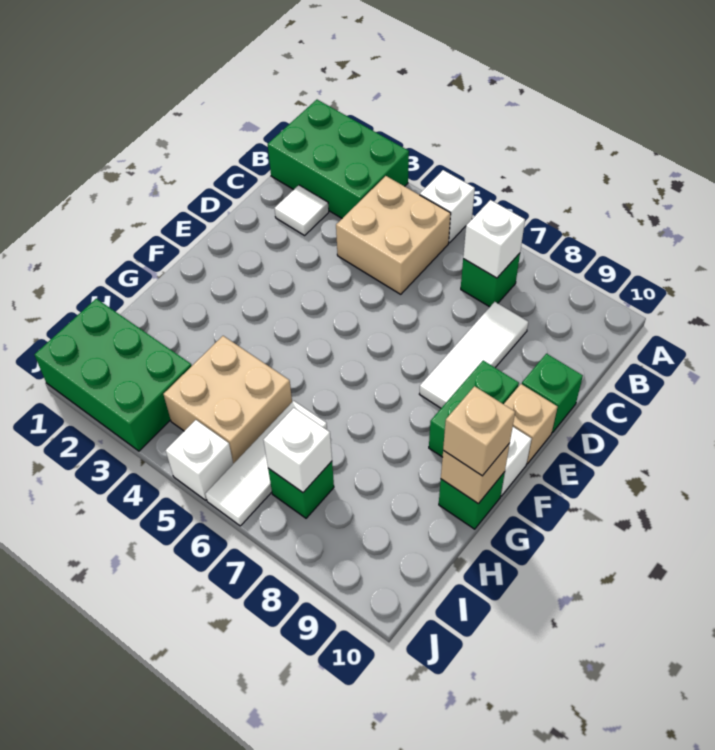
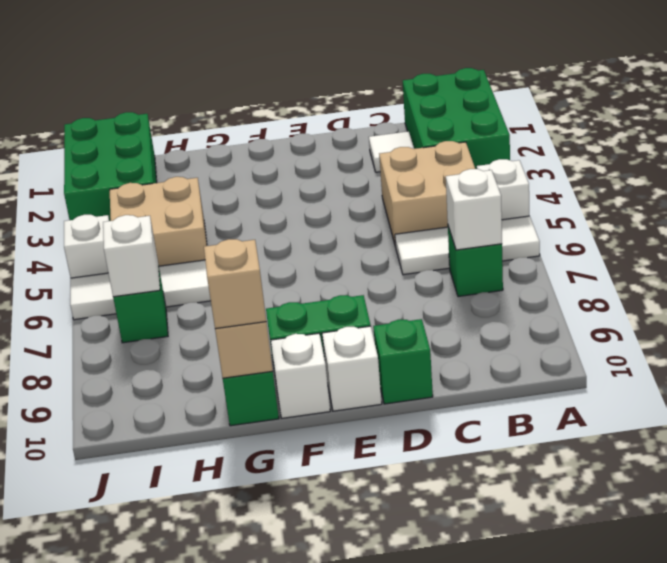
white tile C8:E8 level 1 -> white tile A6:C6 level 1
tan brick E10 level 1 -> white brick E10 level 1

